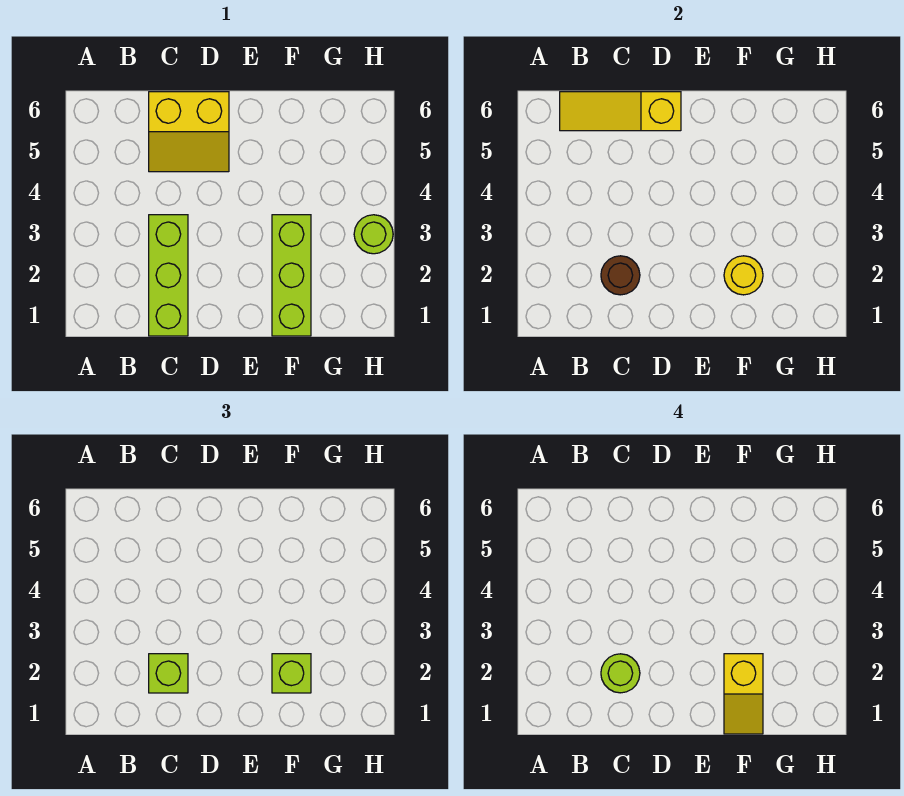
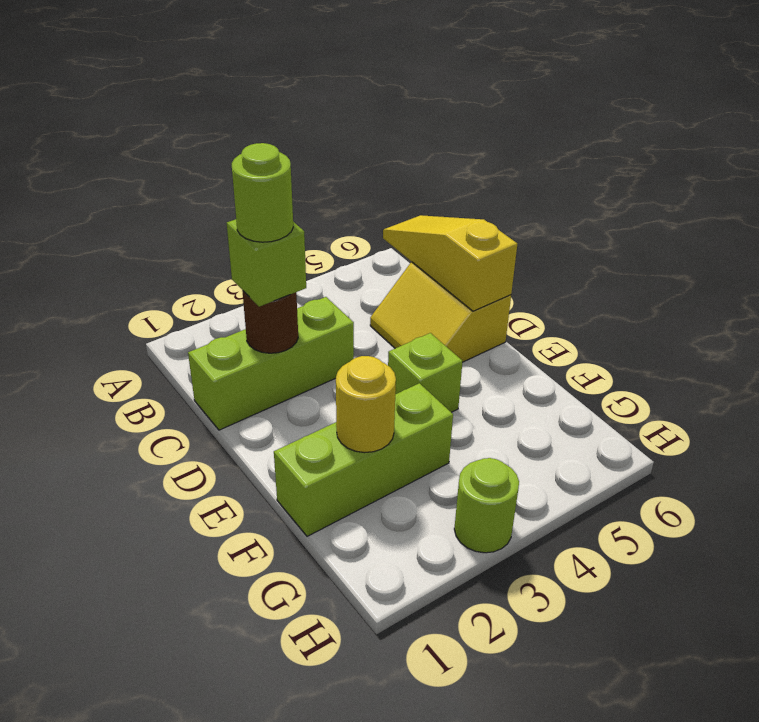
yellow slope F1:F2 level 4 top 2 -> none
lime brick F2 level 3 -> lime brick E4 level 1

